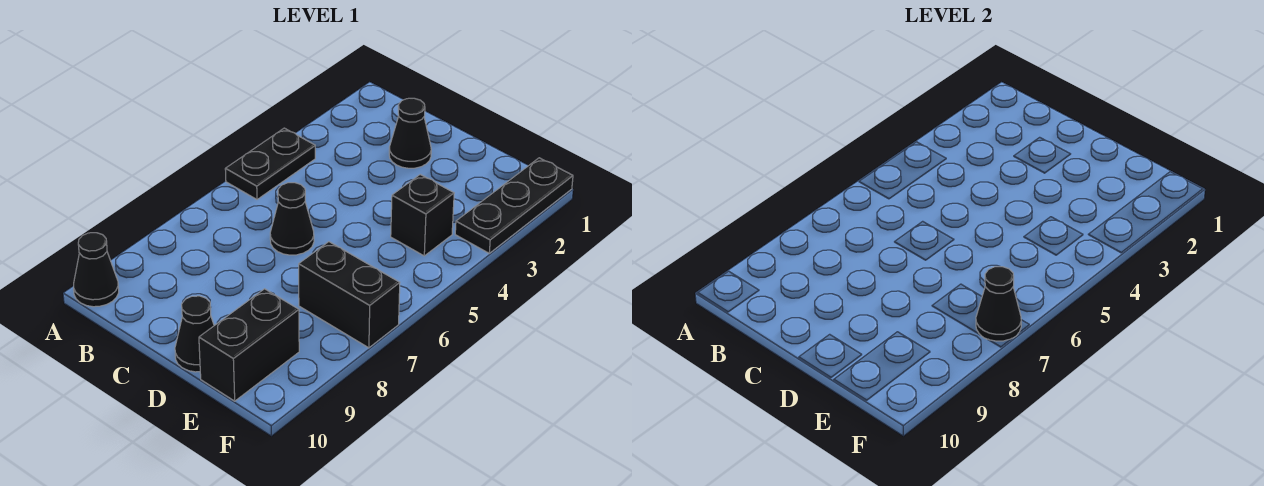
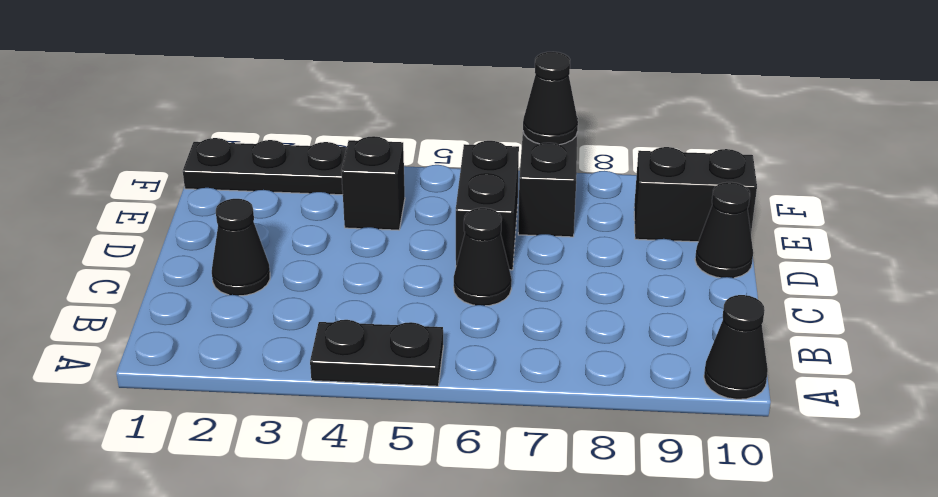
none -> black brick D6:E6 level 1

